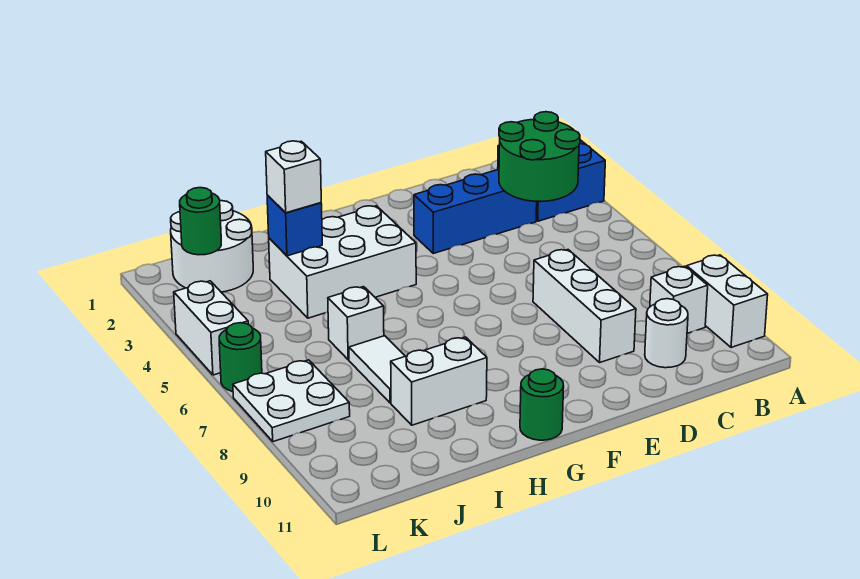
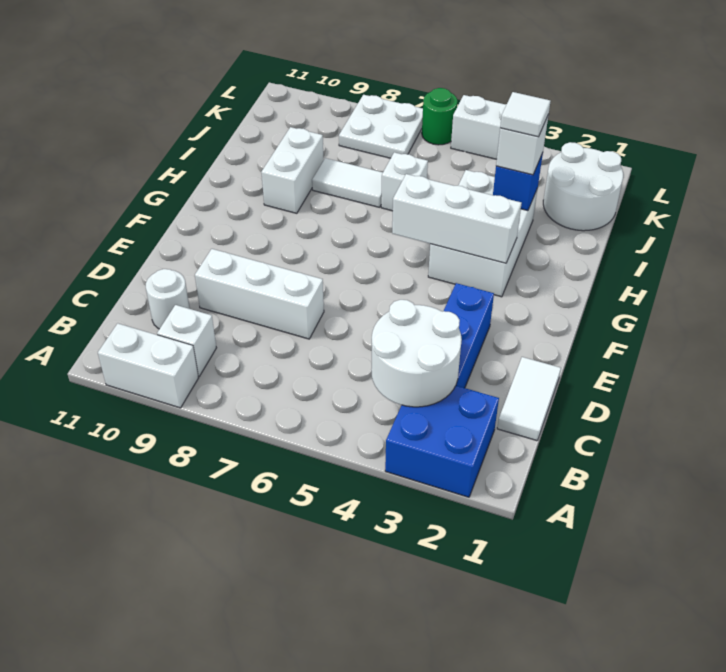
green round brick B3:C4 level 2 -> white round brick B3:C4 level 2
none -> white tile C1:D1 level 1
none -> white brick G3:G5 level 2
green round brick G11 level 1 -> none
none -> white tile I3 level 4
green round brick K2 level 2 -> none

